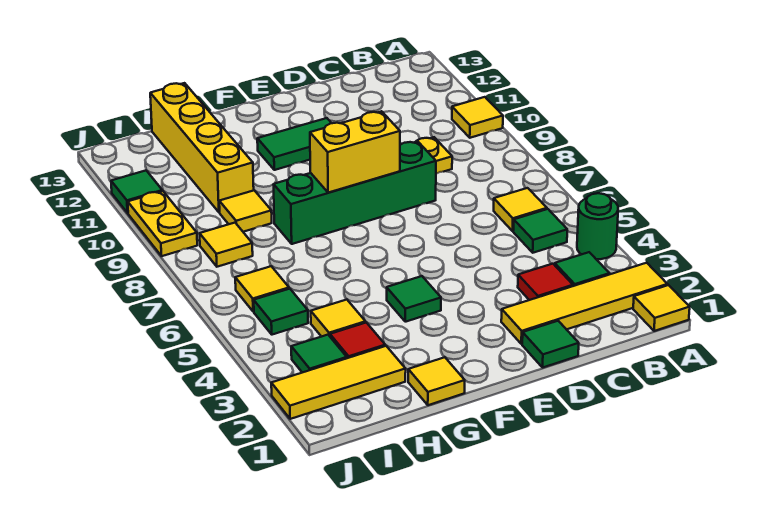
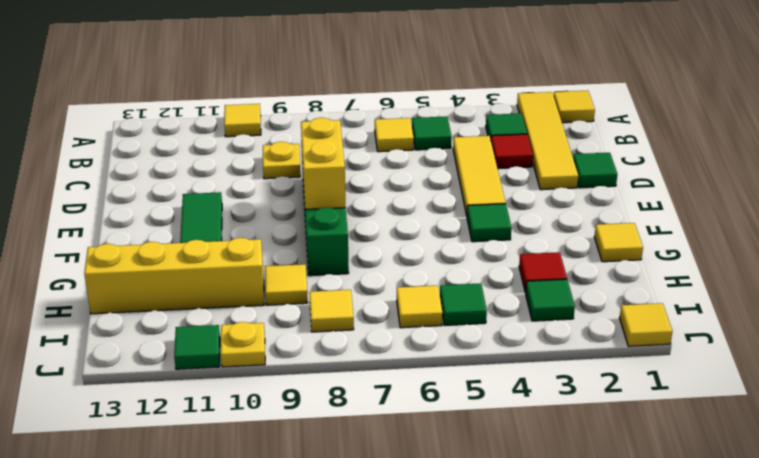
green round brick A4 level 1 -> none
yellow tile H2:J2 level 1 -> yellow tile C4:E4 level 1
yellow tile H4 level 1 -> yellow tile J1 level 1
yellow plate J9:J10 level 1 -> yellow plate J10 level 1

